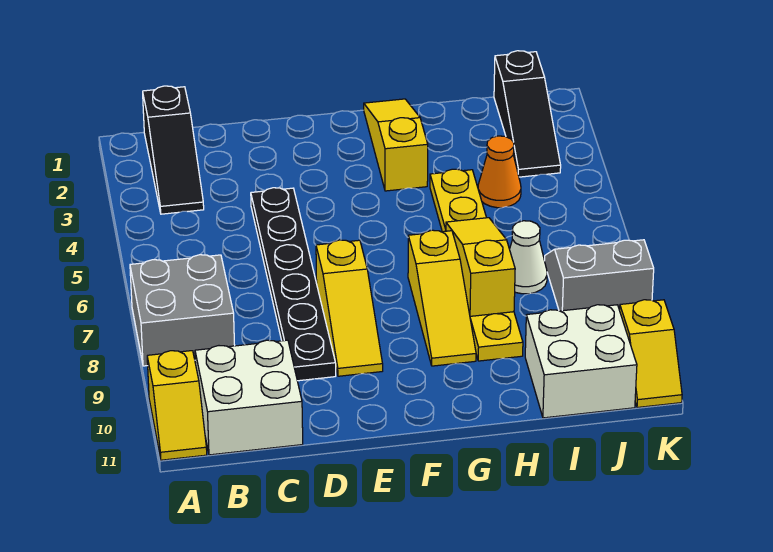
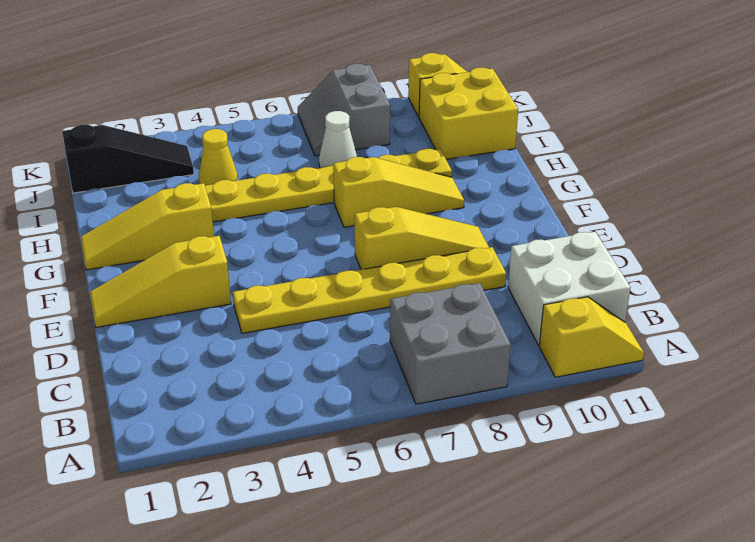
black slope B1:B3 level 1 top 1 -> none
black plate D4:D9 level 1 -> yellow plate D4:D9 level 1
yellow slope H6:H8 level 2 top 8 -> yellow slope E1:E3 level 1 top 3
orange cone I4 level 1 -> yellow cone I4 level 1
white brick I10:J11 level 1 -> yellow brick I10:J11 level 1

